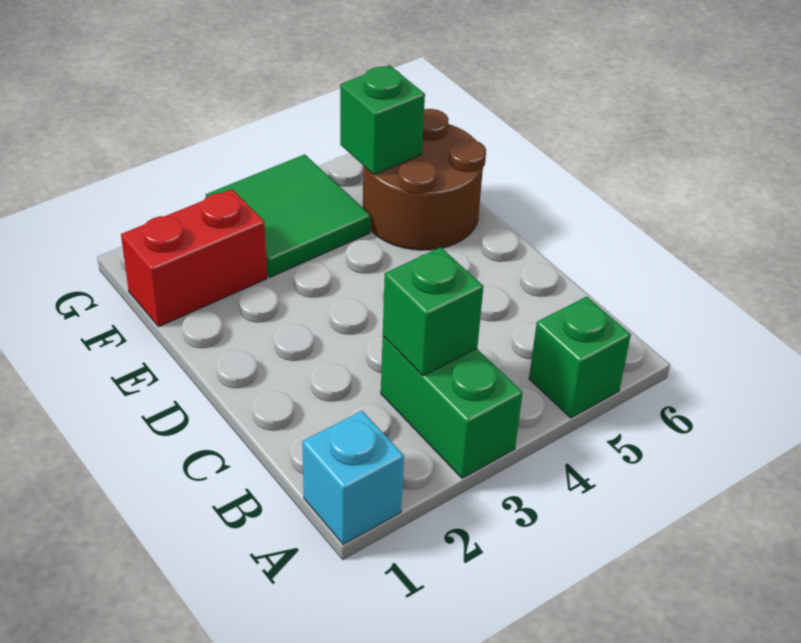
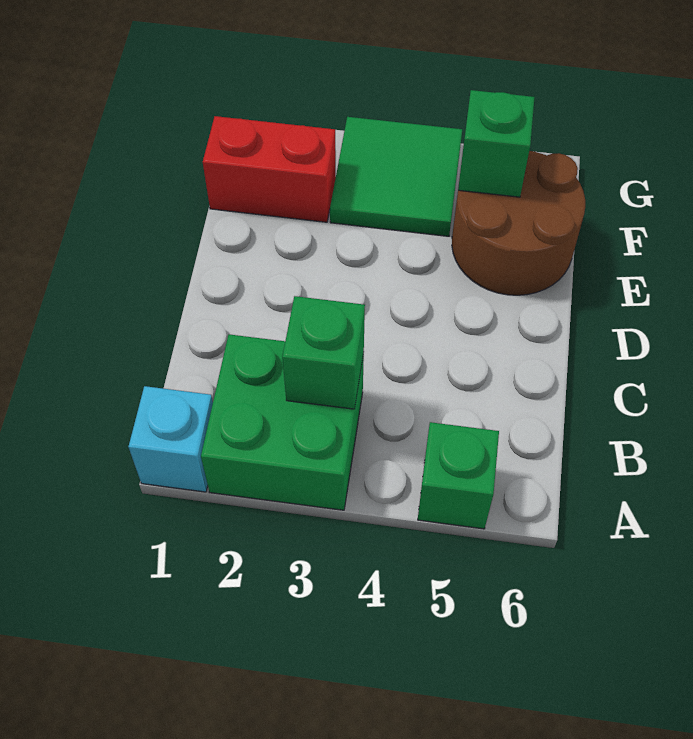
green brick A3:B3 level 1 -> green brick A2:B3 level 1

